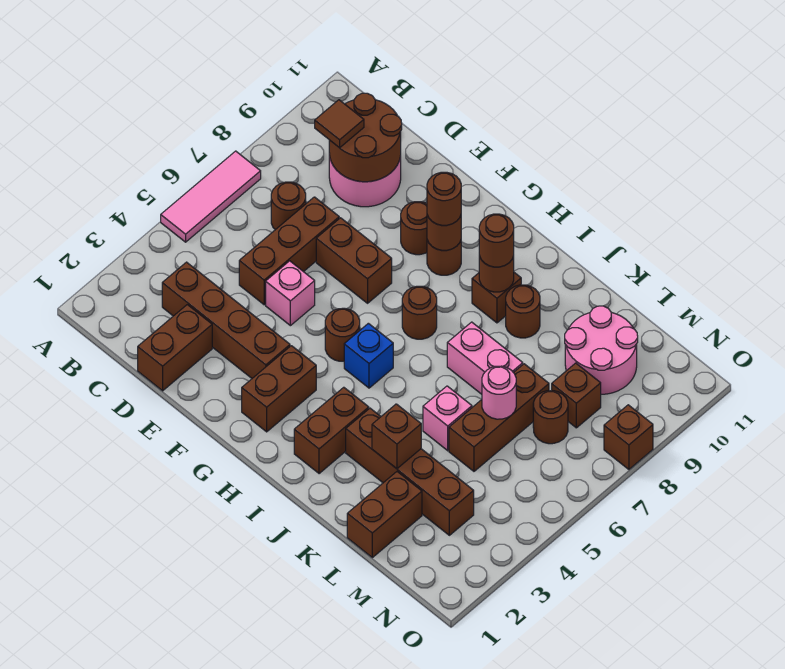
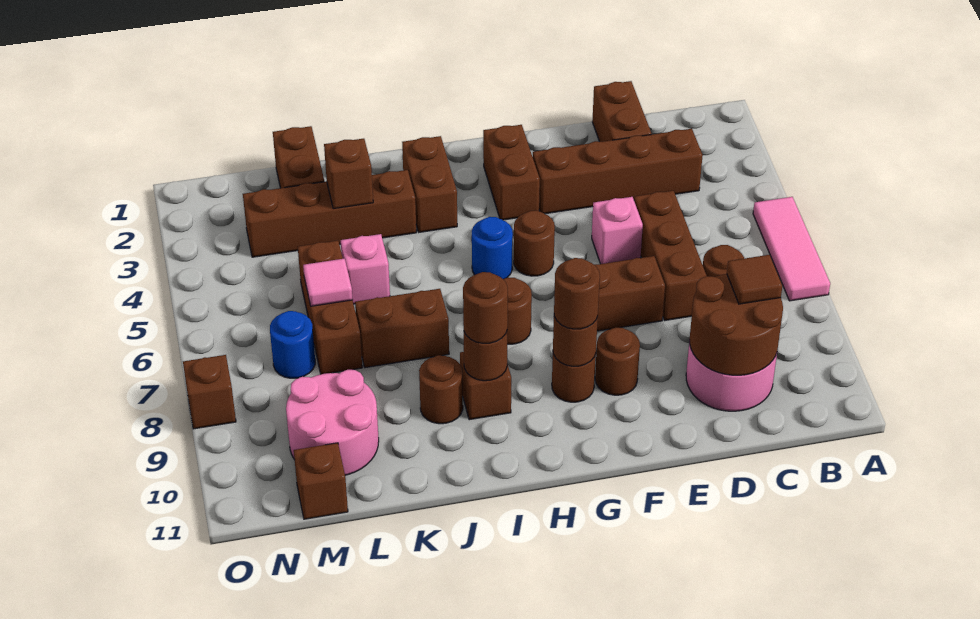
blue brick H5 level 1 -> blue round brick H5 level 1
pink brick J7:K7 level 1 -> brown brick J7:K7 level 1
pink round brick L6 level 2 -> pink tile L6 level 2
brown round brick M7 level 1 -> blue round brick M7 level 1
brown brick M8 level 1 -> brown brick M11 level 1

